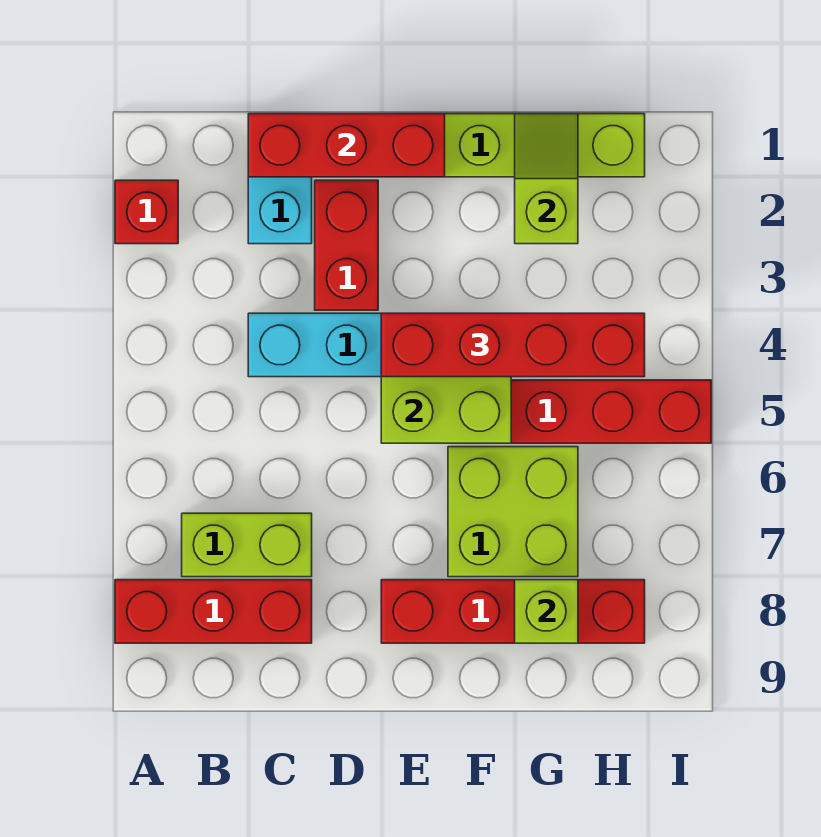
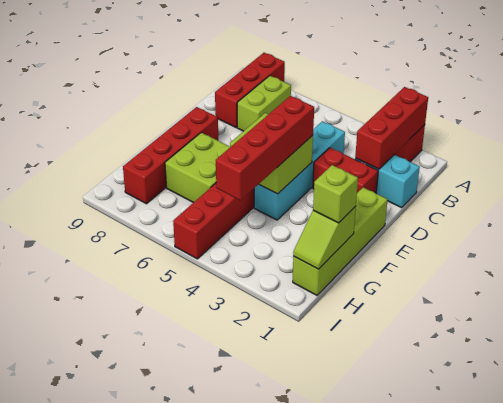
red brick C1:E1 level 2 -> red brick A2:C2 level 2
lime slope G1:G2 level 2 top 2 -> lime slope G1:H1 level 2 top G
lime brick G8 level 2 -> lime brick G1 level 3

